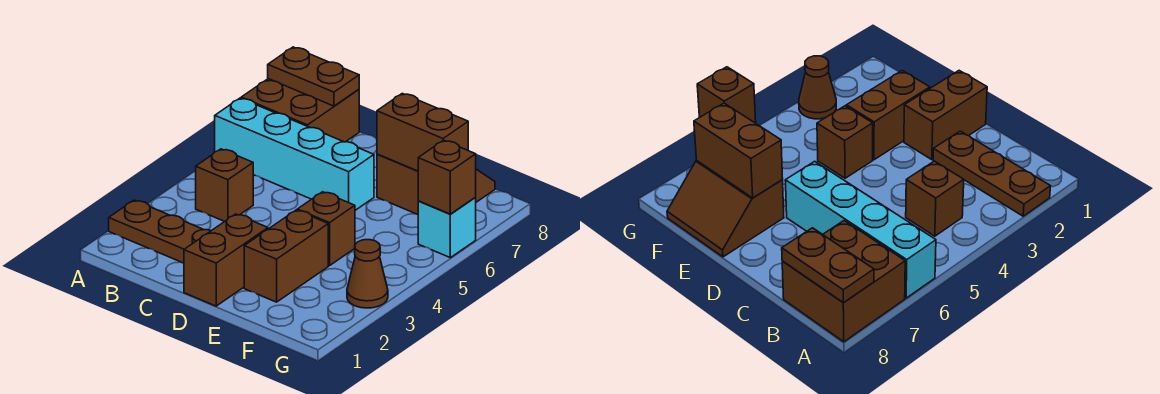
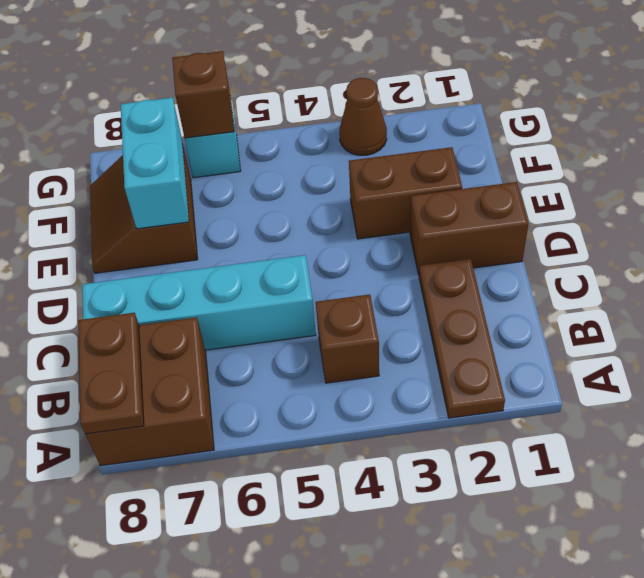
cyan brick A6:D6 level 1 -> cyan brick C5:C8 level 1
brown brick E4 level 1 -> none
brown brick E7:F7 level 2 -> cyan brick E7:F7 level 2

